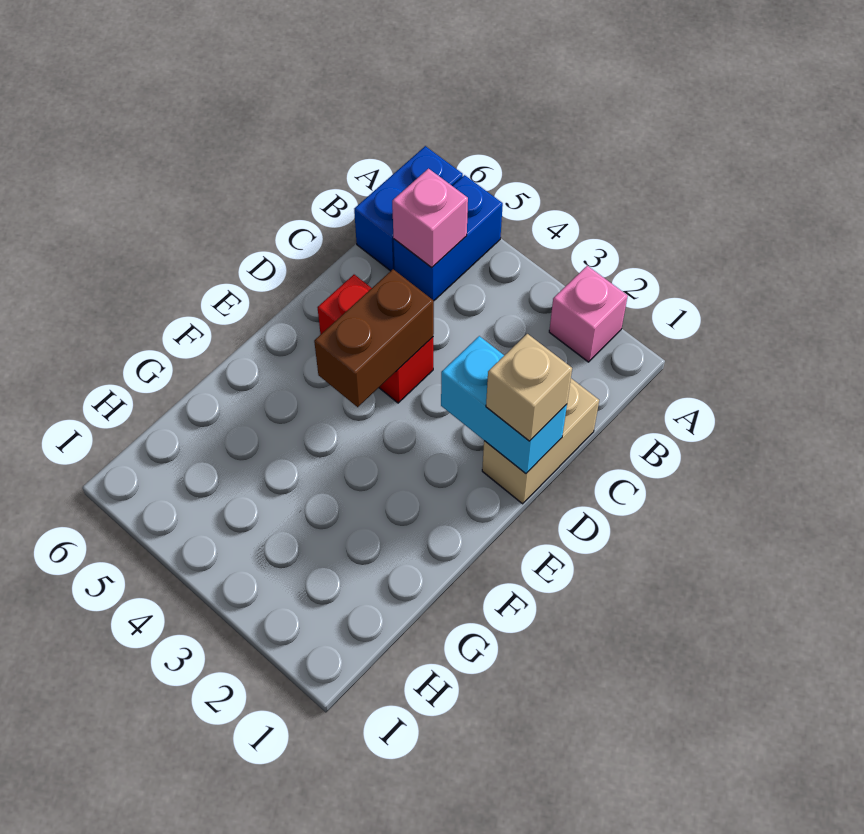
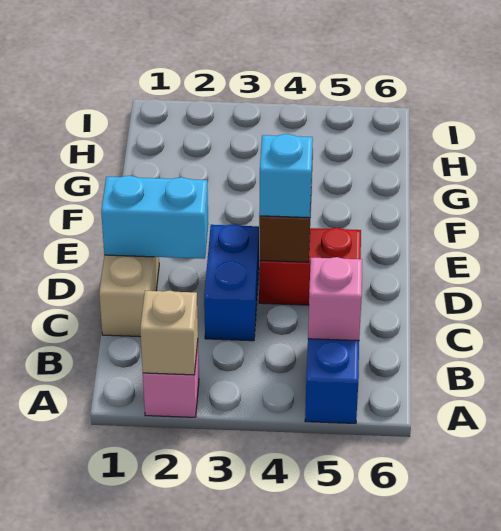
blue brick A6:B6 level 1 -> blue brick C3:D3 level 1
tan brick D1 level 3 -> tan brick A2 level 2
none -> cyan brick D4 level 3

